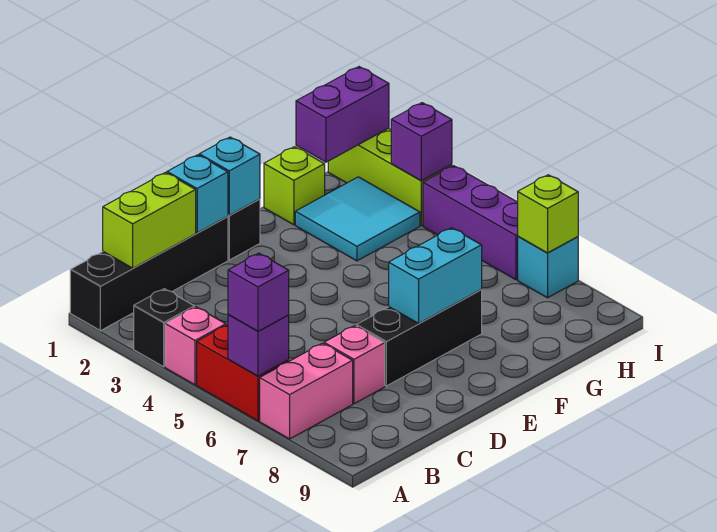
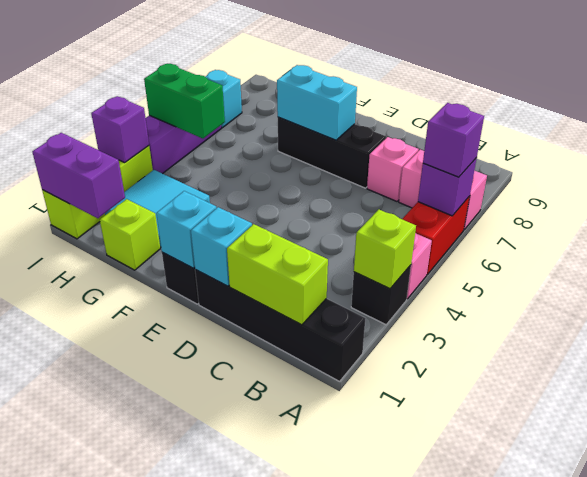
none -> green brick H5:I5 level 2
lime brick I7 level 2 -> lime brick A3 level 2

